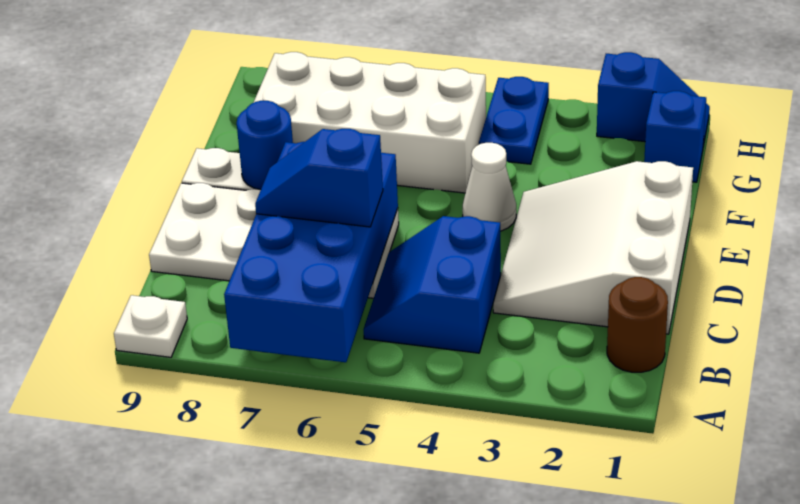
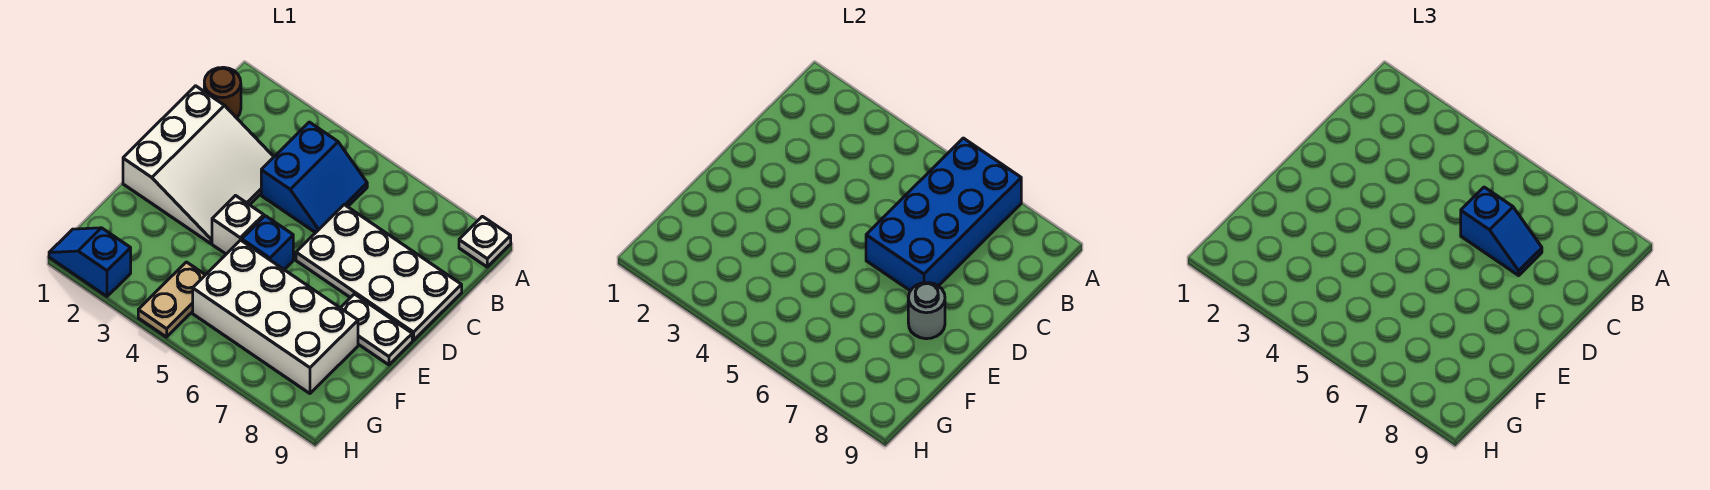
white cone E4 level 1 -> white brick E4 level 1
blue round brick E8 level 2 -> grey round brick E8 level 2
blue brick G1 level 1 -> blue brick E5 level 1
blue plate G4:H4 level 1 -> tan plate G4:H4 level 1

